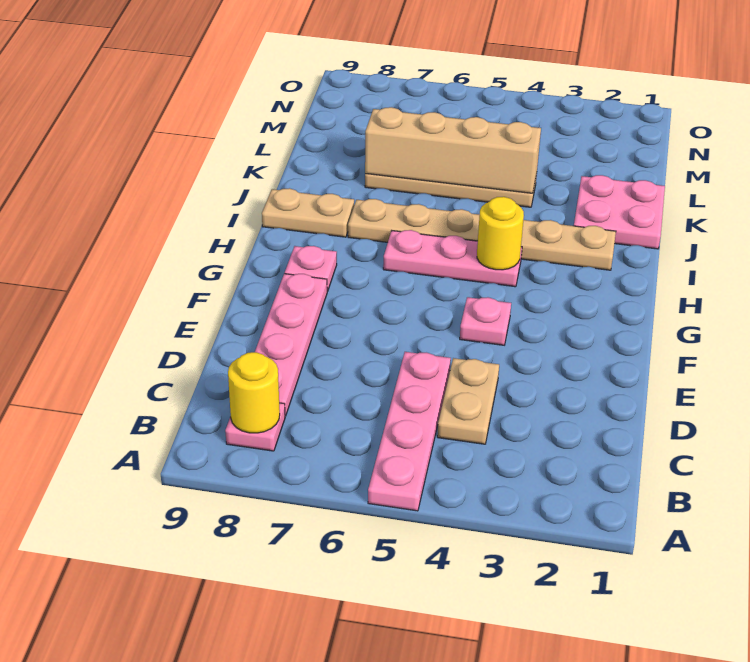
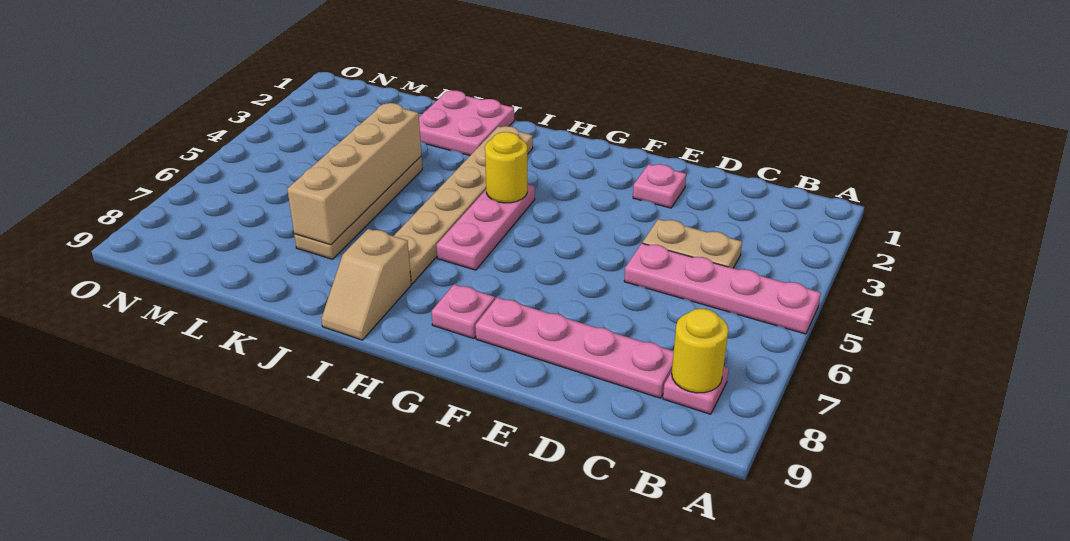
pink plate F4 level 1 -> pink plate E2 level 1
tan plate I8:I9 level 1 -> tan slope I8:I9 level 1 top 8

